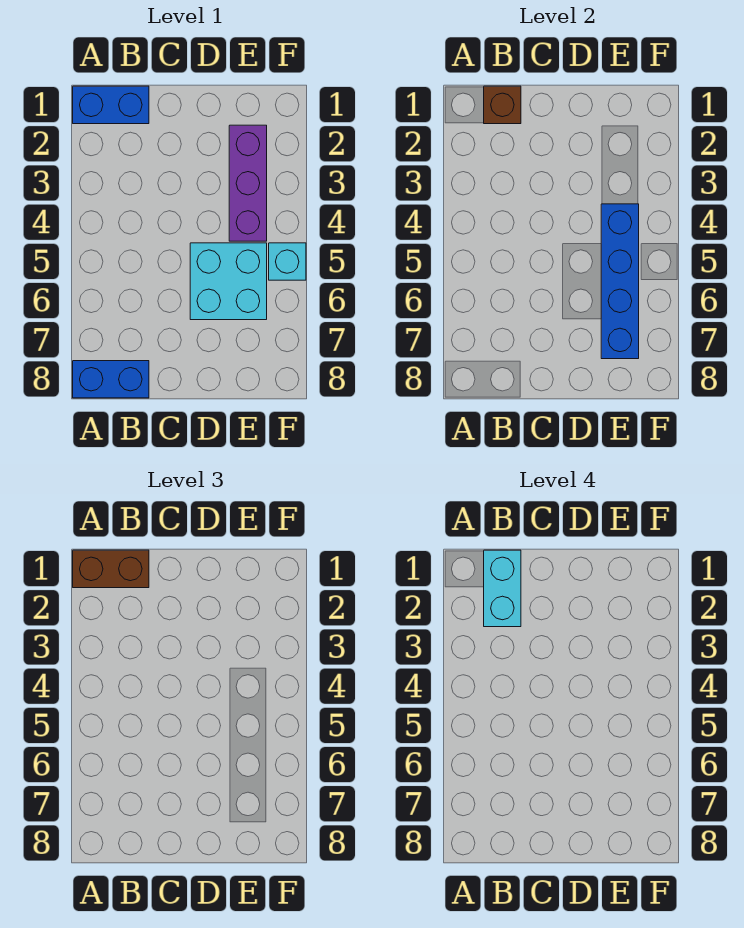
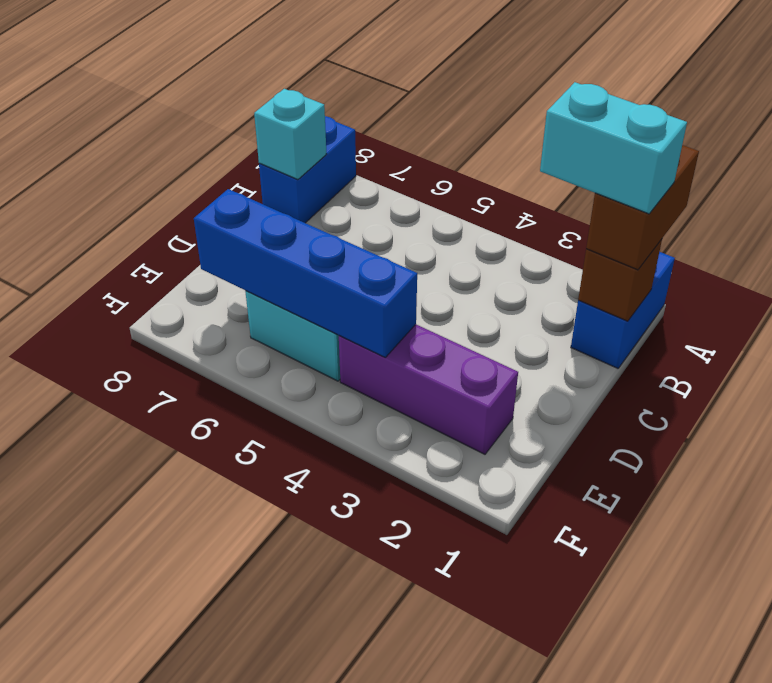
cyan brick F5 level 1 -> cyan brick B8 level 2

